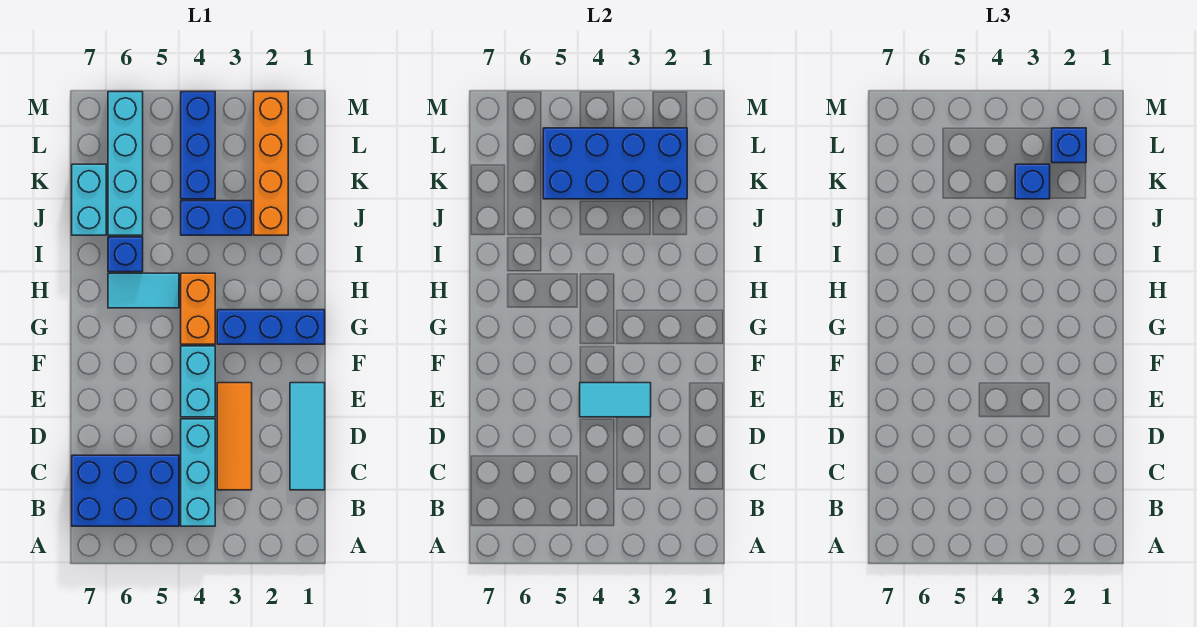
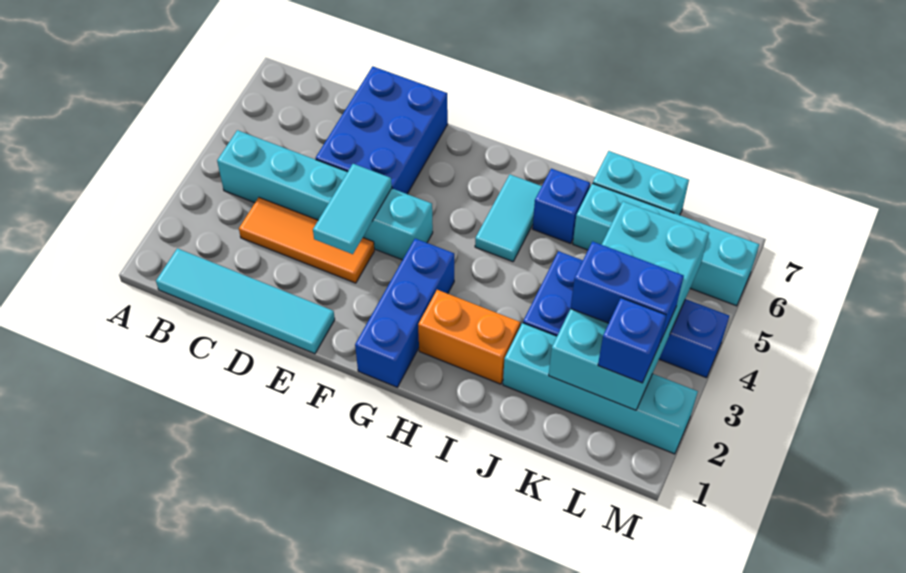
blue brick B5:C7 level 1 -> blue brick D5:E7 level 1
cyan tile C1:E1 level 1 -> cyan tile B1:E1 level 1
orange brick G4:H4 level 1 -> orange brick H2:I2 level 1
orange brick J2:M2 level 1 -> cyan brick J2:M2 level 1
blue brick K2:L5 level 2 -> cyan brick K2:L5 level 2
blue brick K3 level 3 -> blue brick K3:L3 level 3

